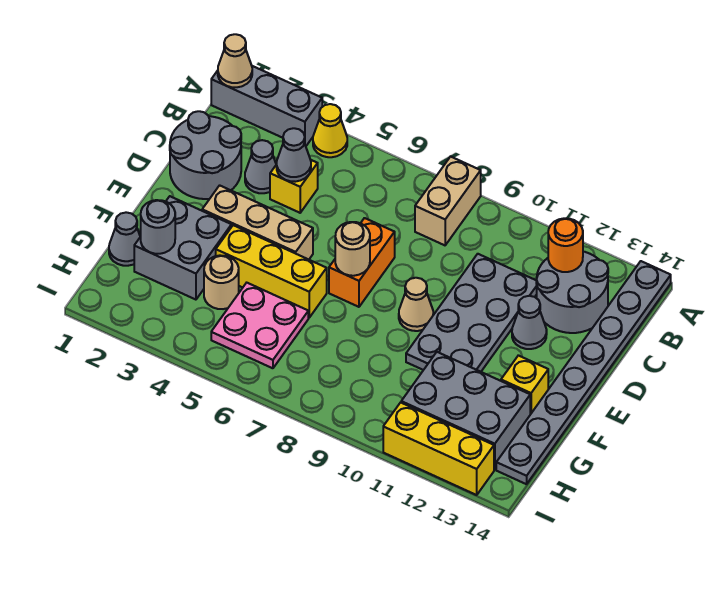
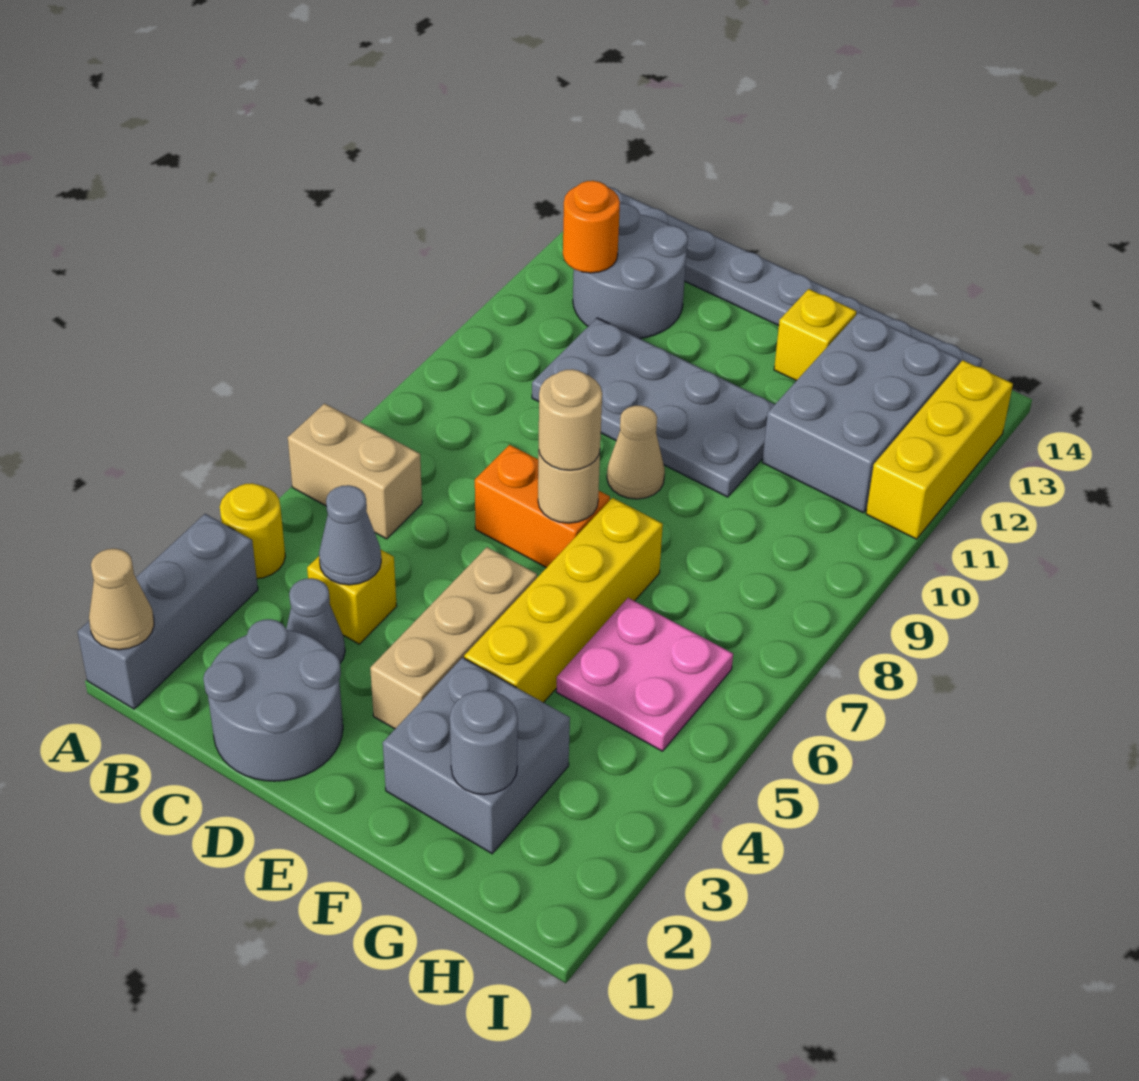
yellow cone A4 level 1 -> yellow round brick A4 level 1
tan brick A8:B8 level 1 -> tan brick A6:B6 level 1
grey cone D12 level 1 -> none
yellow brick F4:F6 level 1 -> yellow brick F4:F7 level 1
grey cone G1 level 1 -> none
tan round brick G4 level 1 -> tan round brick E7 level 3

